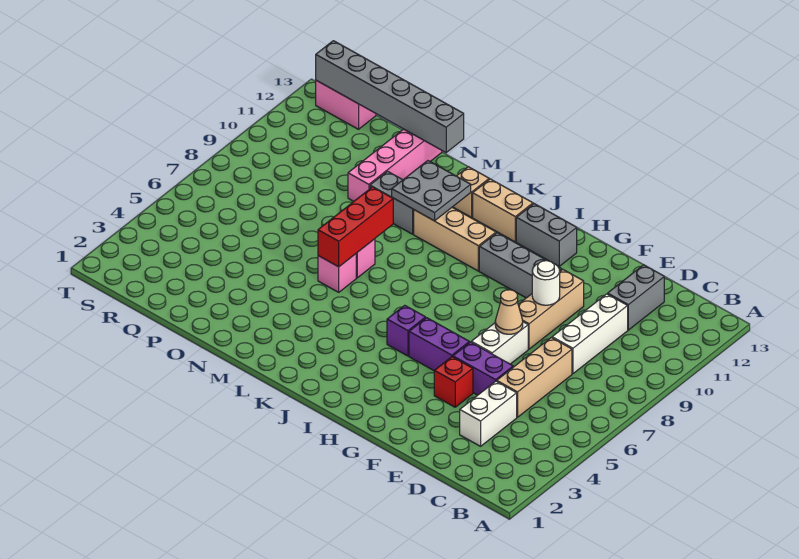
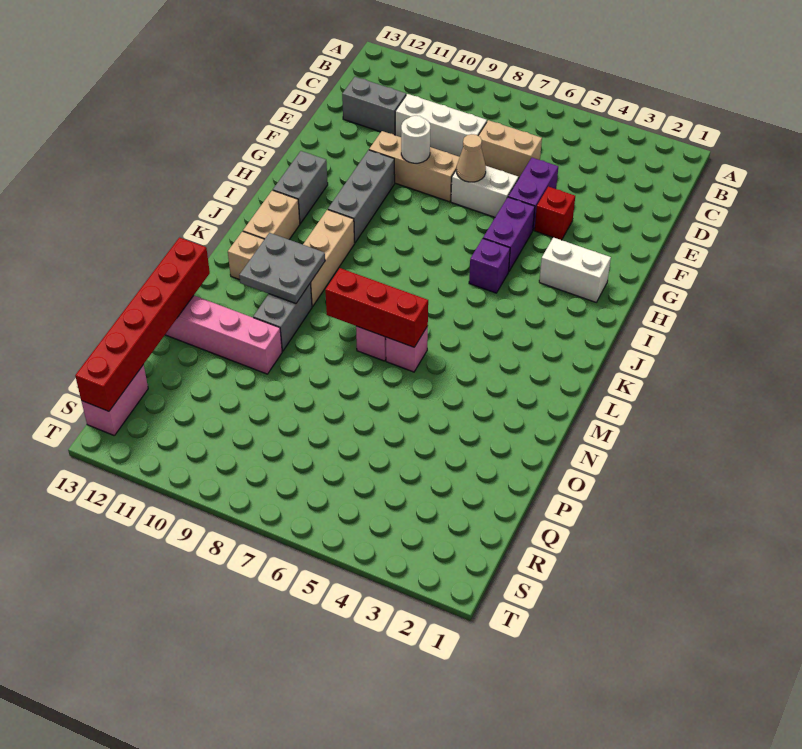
white brick D3:D4 level 1 -> white brick H2:H3 level 1
tan brick D5:D7 level 1 -> tan brick D6:D7 level 1
grey brick N13:S13 level 2 -> red brick N13:S13 level 2

